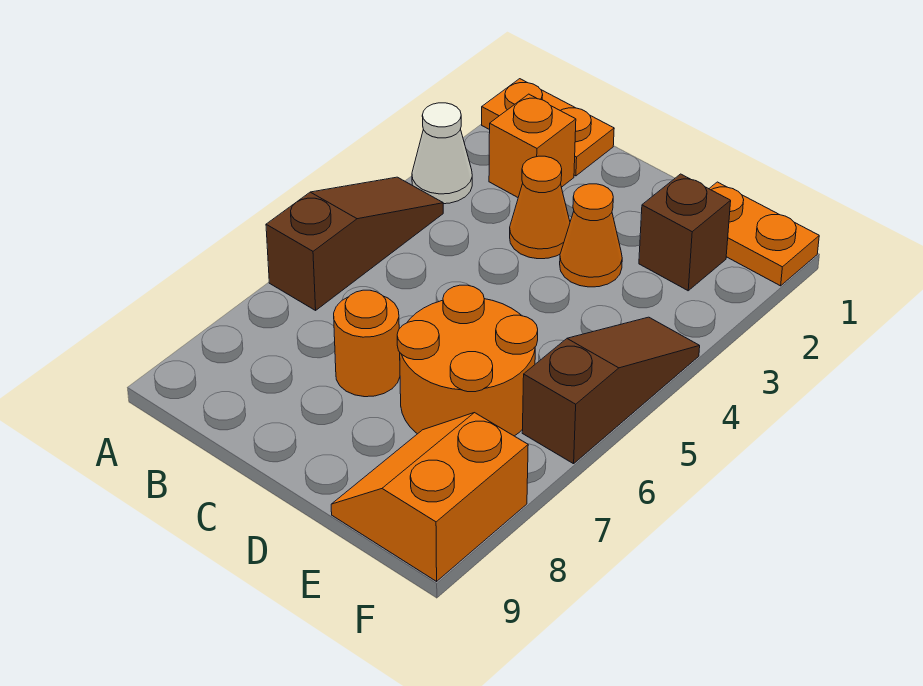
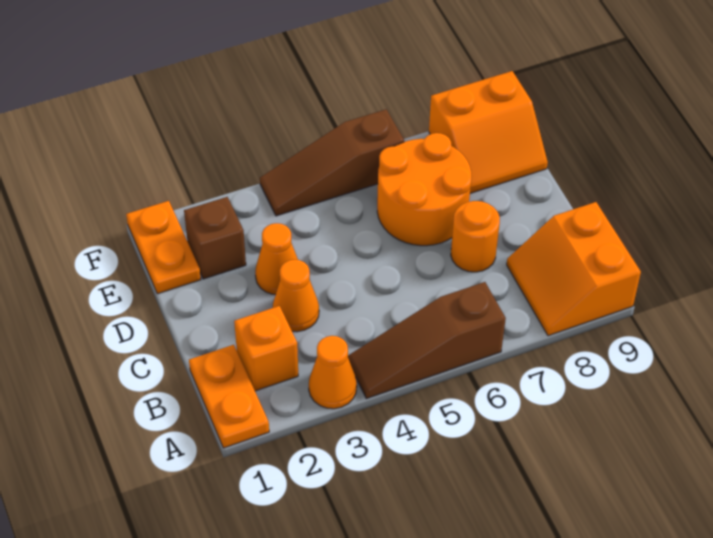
white cone A3 level 1 -> orange cone A3 level 1
none -> orange slope A8:B9 level 1 top 9

